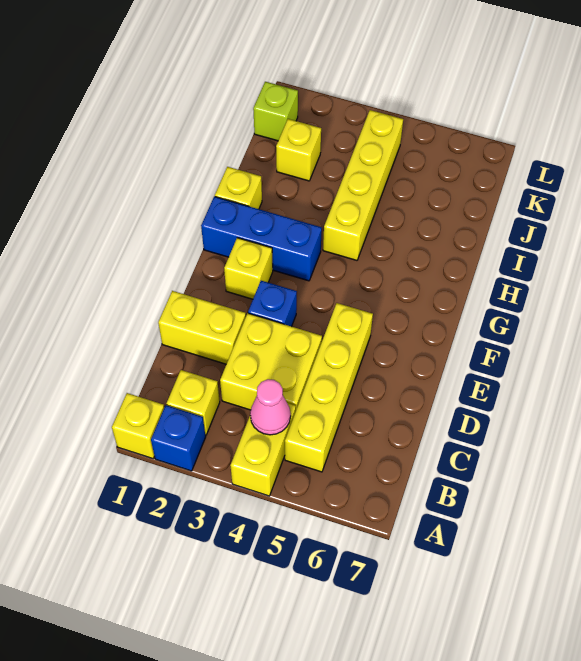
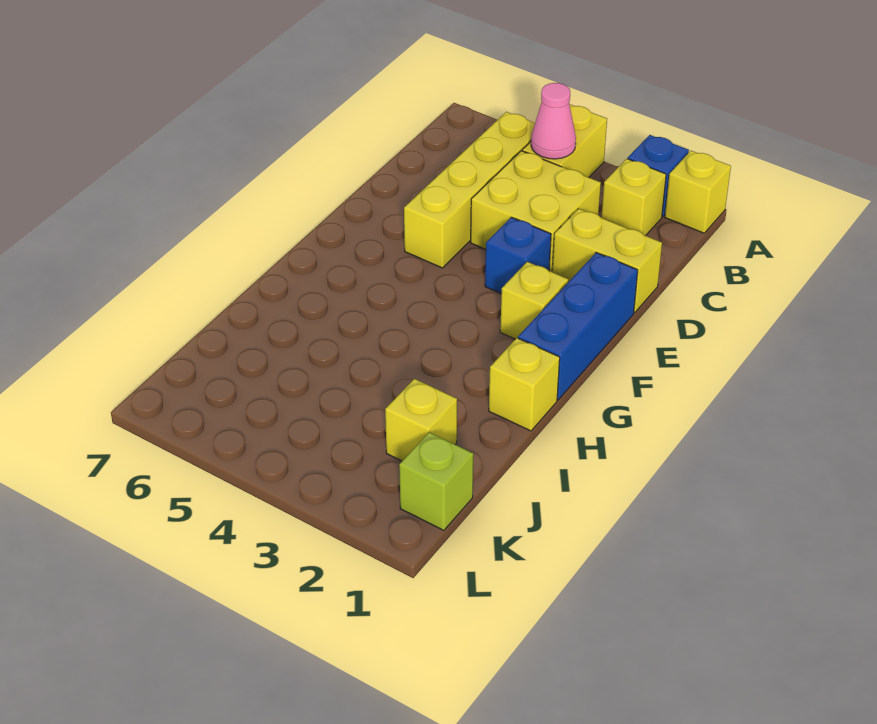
blue brick G1:G3 level 1 -> blue brick E1:G1 level 1
yellow brick H4:K4 level 1 -> none

